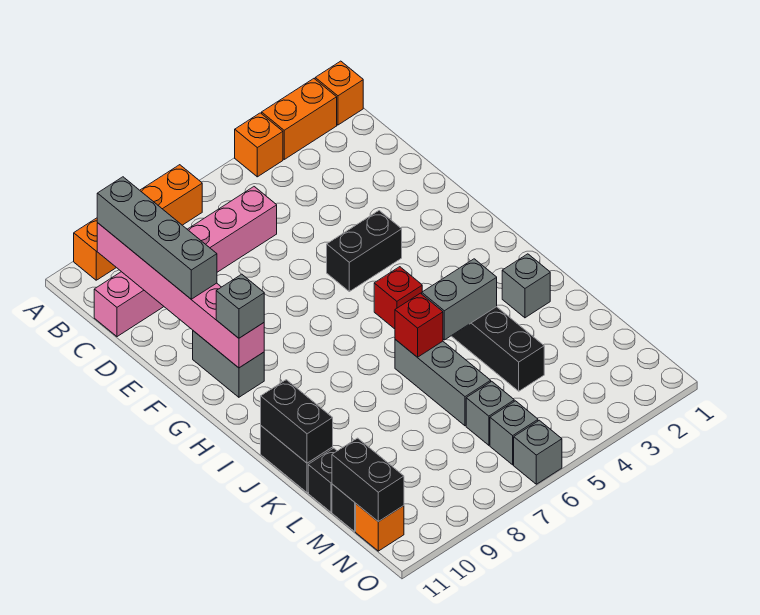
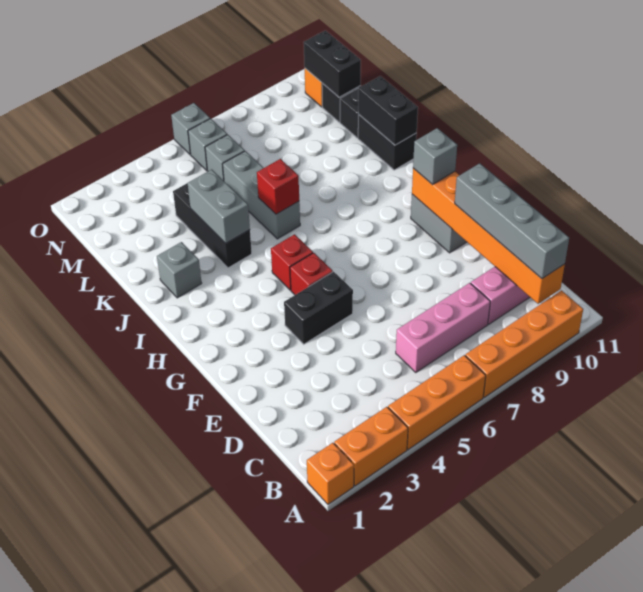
orange brick A4 level 1 -> orange brick A4:A6 level 1
pink brick B10:G10 level 2 -> orange brick B10:G10 level 2
none -> red brick G5 level 1
grey brick J4:J5 level 2 -> grey brick J4:K4 level 2

